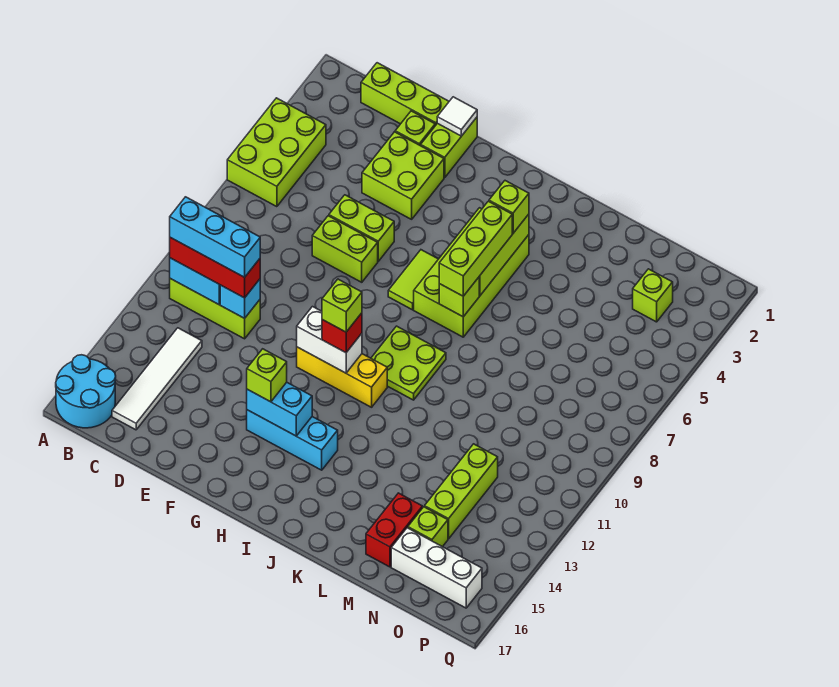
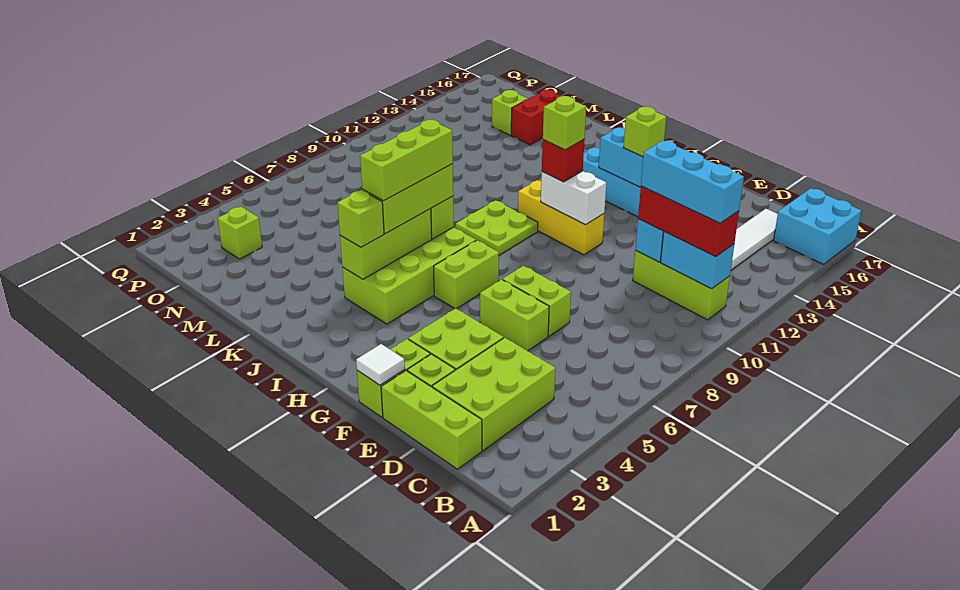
lime brick A4:B6 level 1 -> lime brick C2:D4 level 1
cyan round brick A16:B17 level 1 -> cyan brick A16:B17 level 1
lime tile H6:H7 level 1 -> lime brick H6:H7 level 1
lime brick N12:N14 level 1 -> lime brick J5:J7 level 4
white brick N16:P16 level 1 -> none

